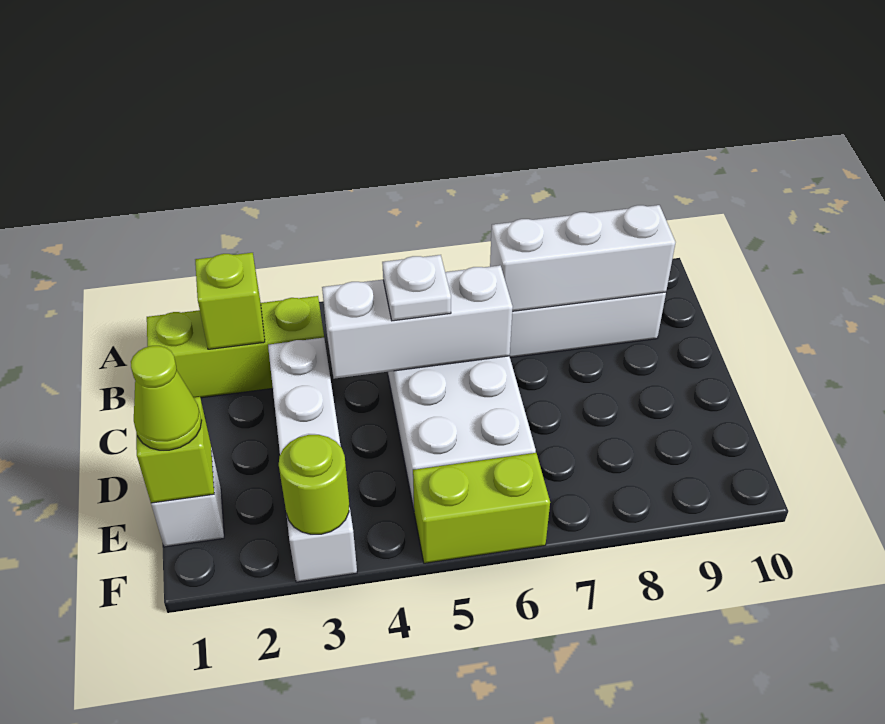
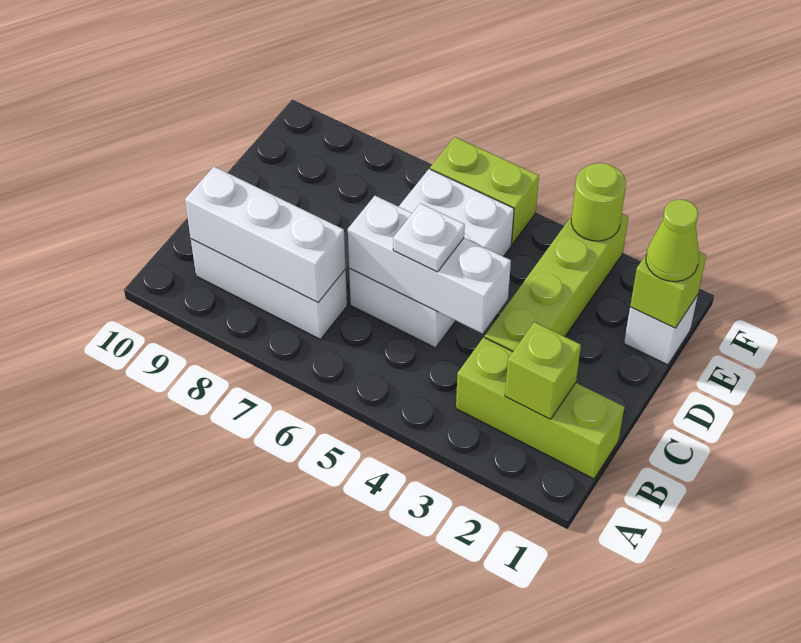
white brick C3:F3 level 1 -> lime brick C3:F3 level 1

